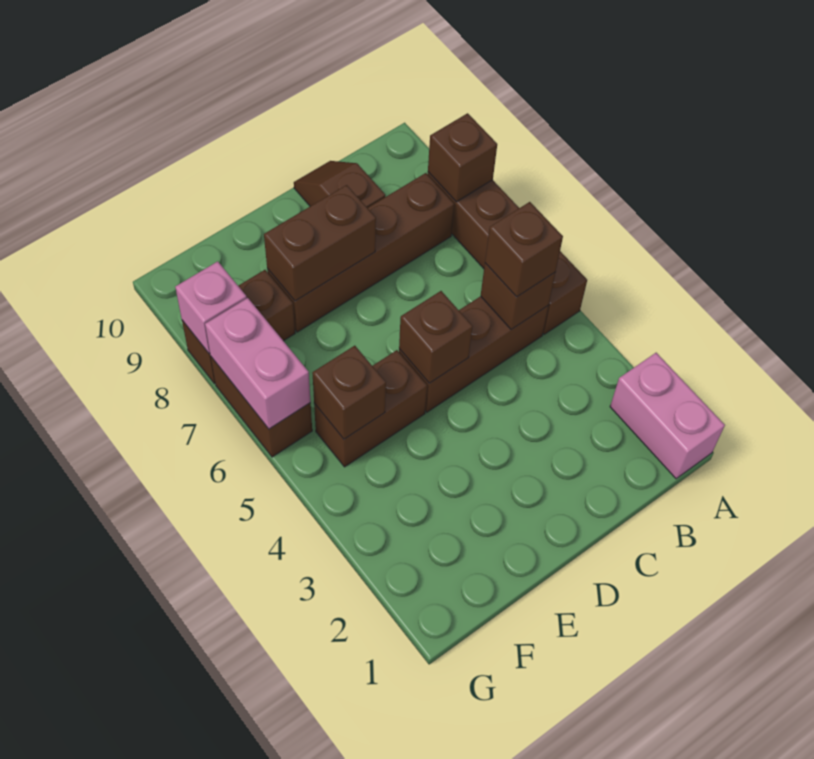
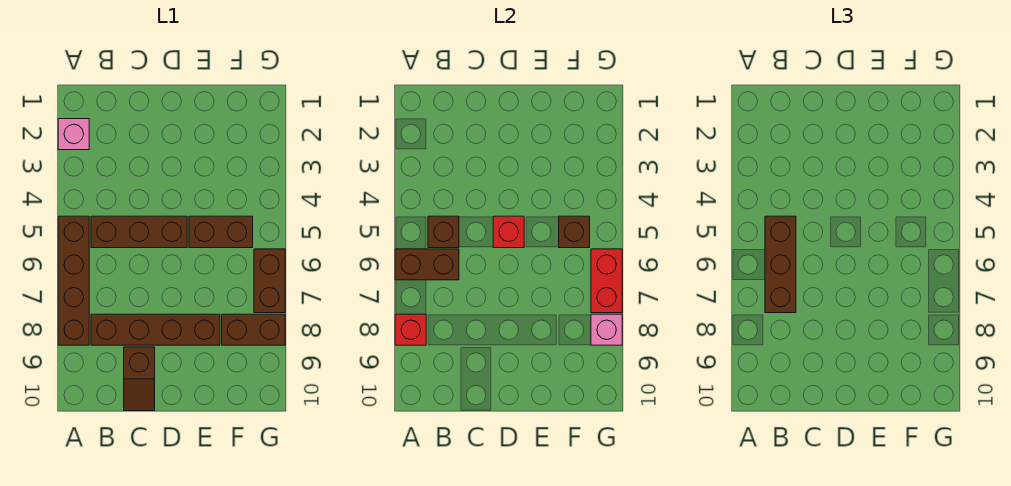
pink brick A1:A2 level 1 -> pink brick A2 level 1
brown brick A8 level 2 -> red brick A8 level 2
brown brick B5 level 3 -> brown brick B5:B7 level 3
brown brick D5 level 2 -> red brick D5 level 2
brown brick D8:E8 level 2 -> brown brick A6:B6 level 2
pink brick G6:G7 level 2 -> red brick G6:G7 level 2

